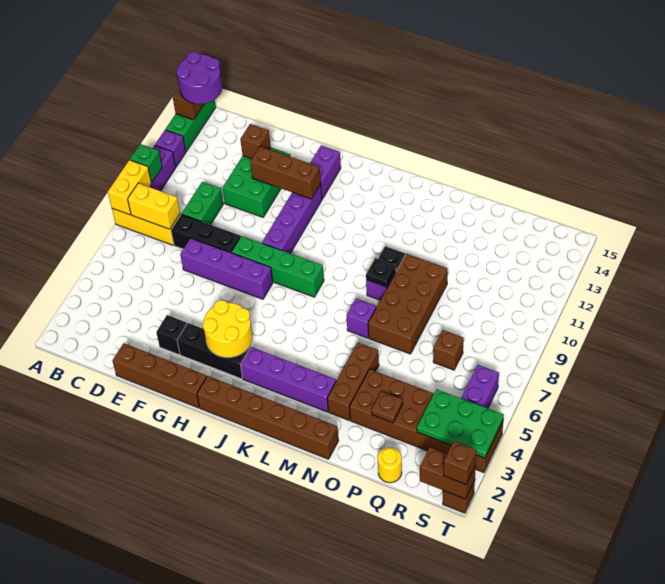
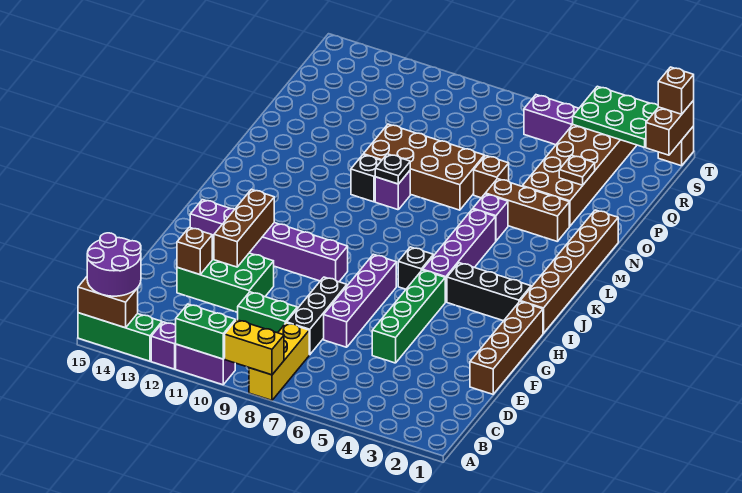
green brick A10 level 2 -> green brick A10:A11 level 2
yellow brick B8:C8 level 2 -> none
black brick F3 level 1 -> black brick I6 level 1
black brick G3:I3 level 1 -> black brick I2:I4 level 1
green brick G8:J8 level 1 -> green brick E5:H5 level 1
yellow round brick H3:I4 level 2 -> none
purple brick J3:M3 level 1 -> purple brick I5:L5 level 1
purple brick M7 level 1 -> purple brick M5 level 1
yellow round brick Q1 level 1 -> none
brown brick Q7 level 1 -> brown brick O6 level 1
green plate R3:T4 level 2 -> green plate S2:T4 level 2

